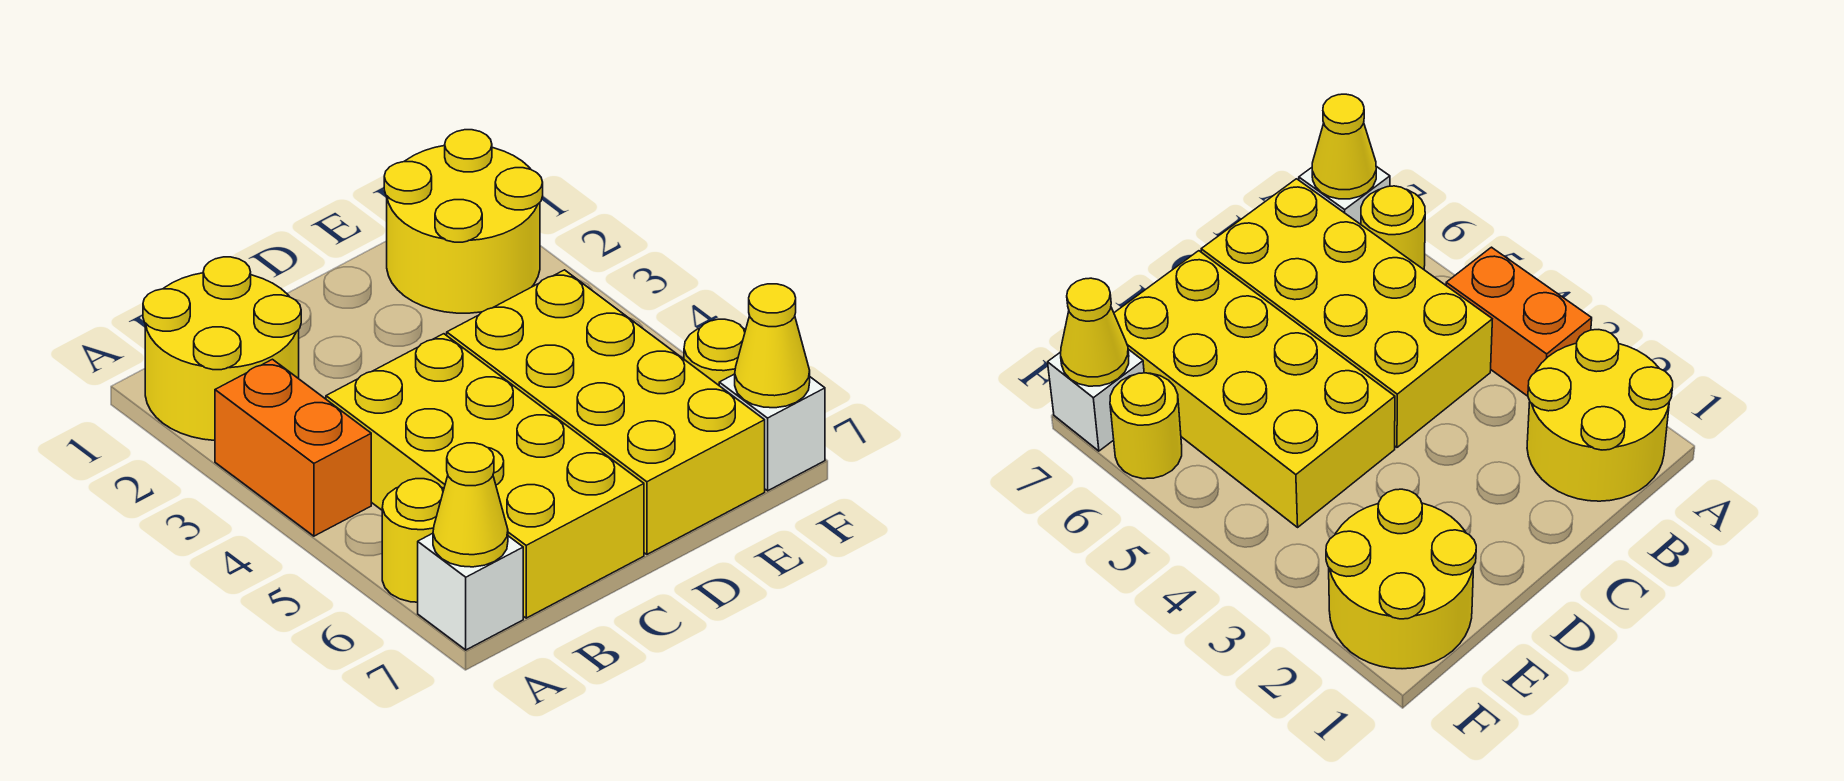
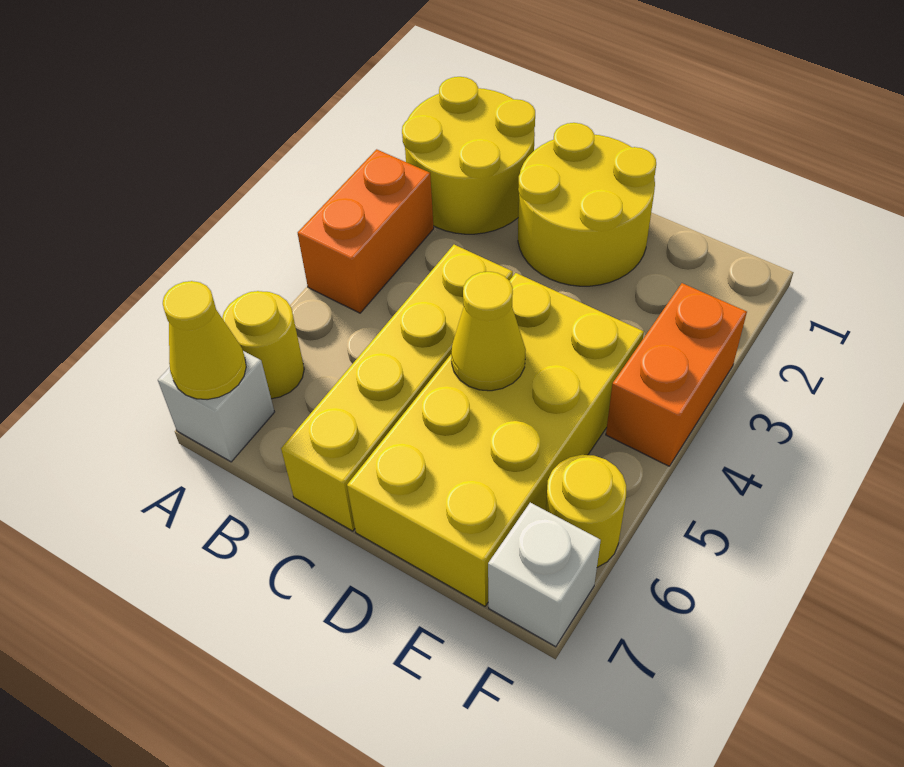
yellow brick B4:C7 level 1 -> yellow brick C4:C7 level 1
yellow round brick E1:F2 level 1 -> yellow round brick C1:D2 level 1
none -> orange brick F3:F4 level 1
yellow cone F7 level 2 -> yellow cone D5 level 2

